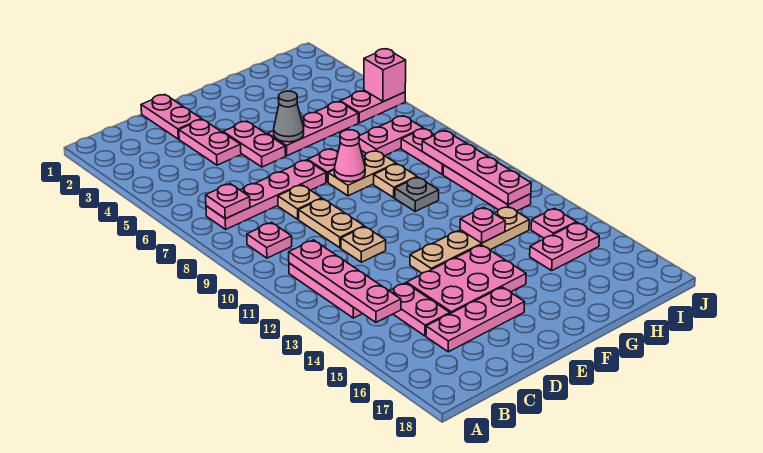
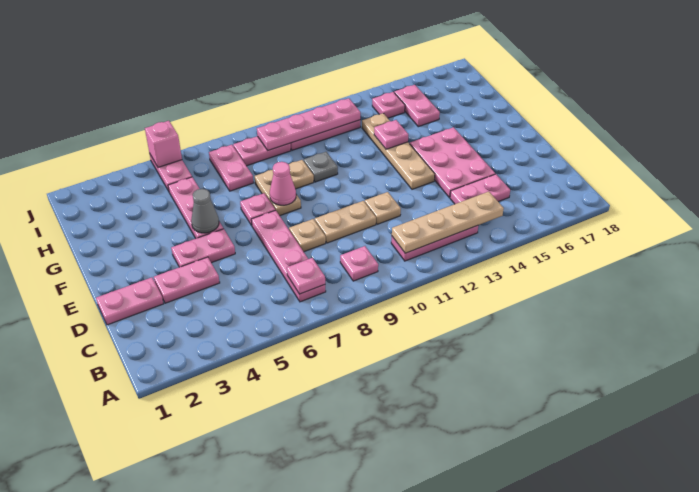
pink plate B11:B14 level 2 -> tan plate B11:B14 level 2
pink plate C16:E16 level 1 -> none

